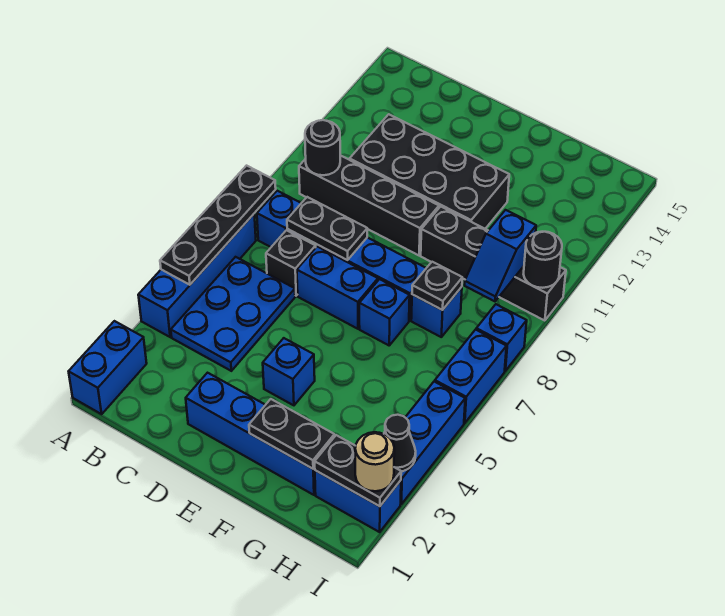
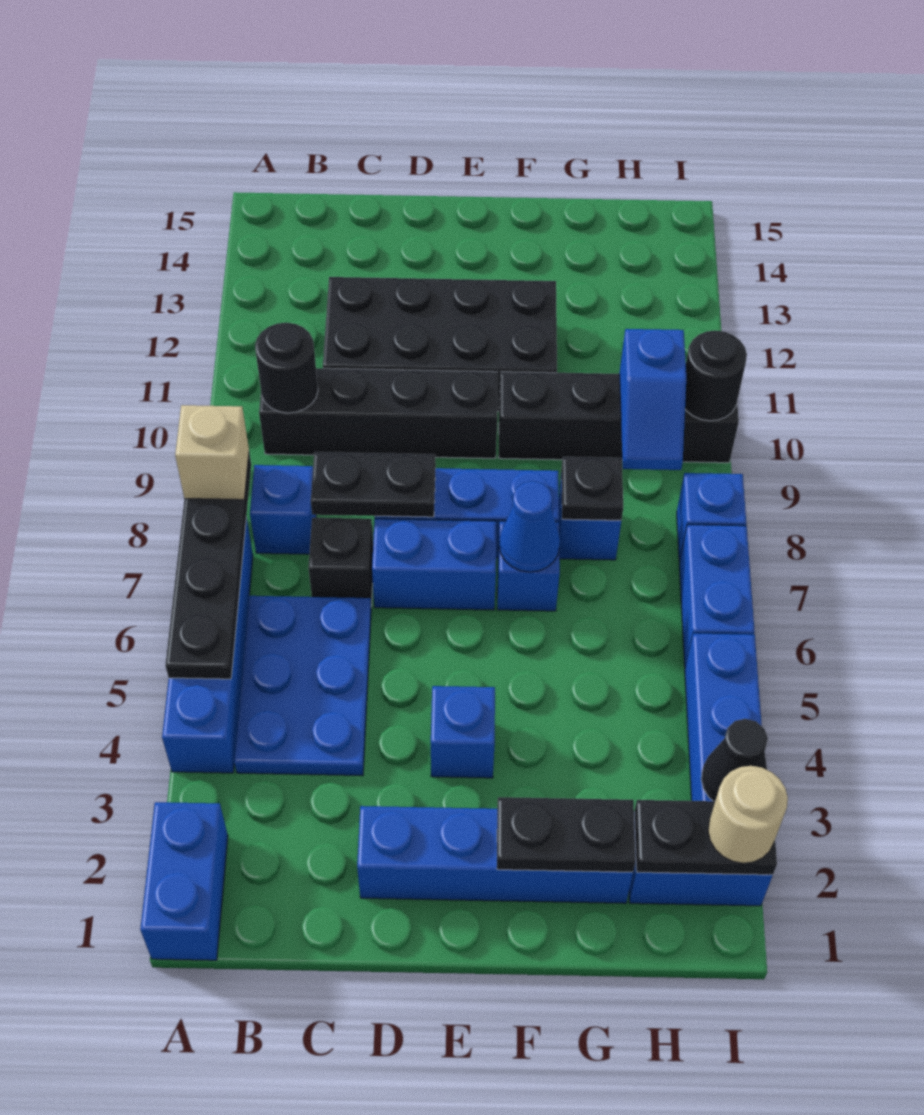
none -> tan brick A8 level 3
none -> blue cone F7 level 2

